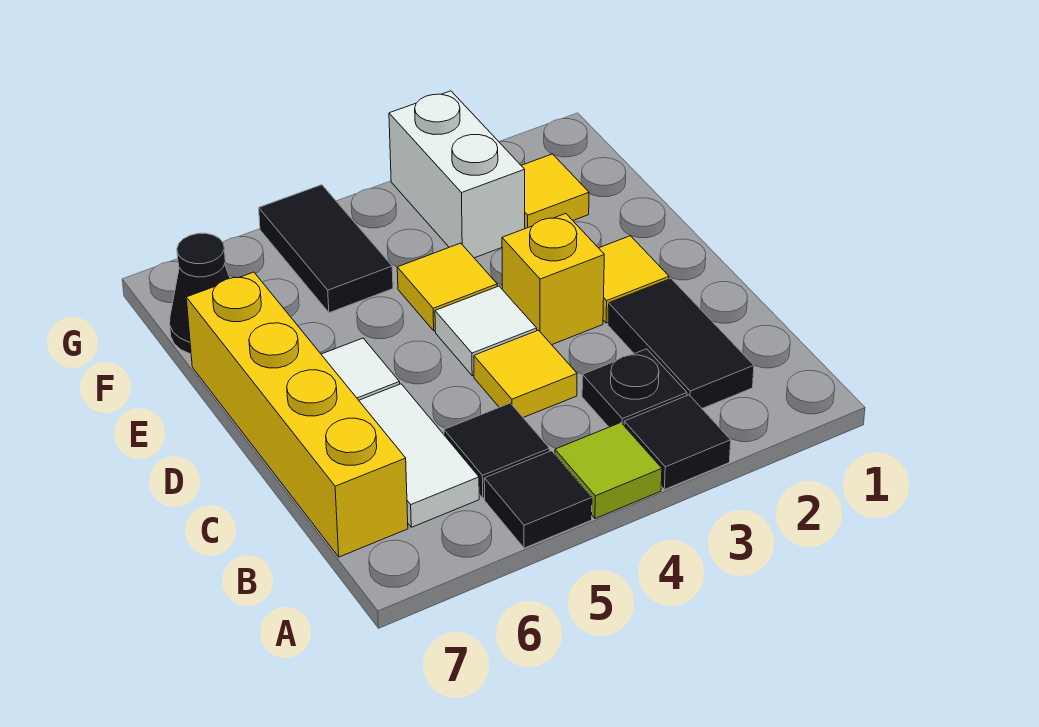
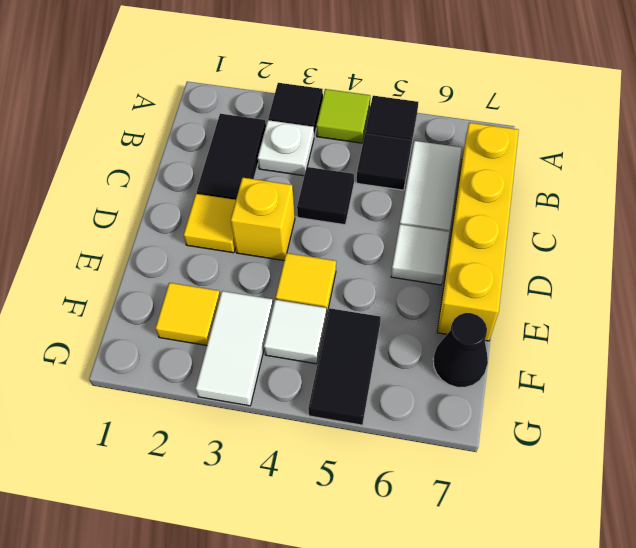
black plate B3 level 1 -> white plate B3 level 1
yellow tile C4 level 1 -> black tile C4 level 1
white tile D4 level 1 -> white tile F4 level 1
white brick F3:G3 level 1 -> white tile F3:G3 level 1

